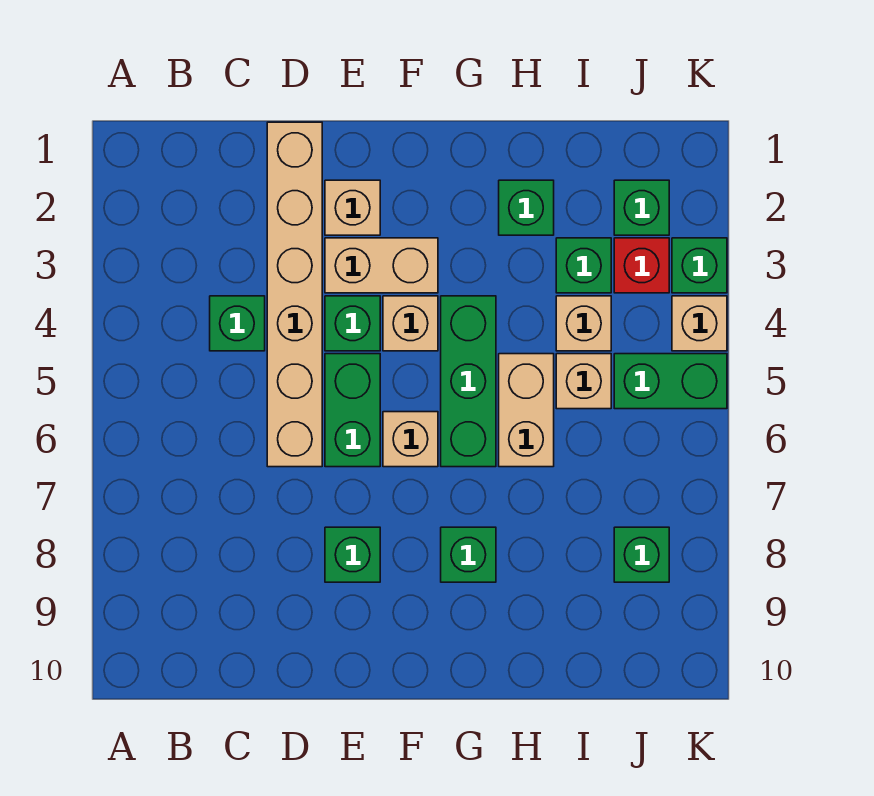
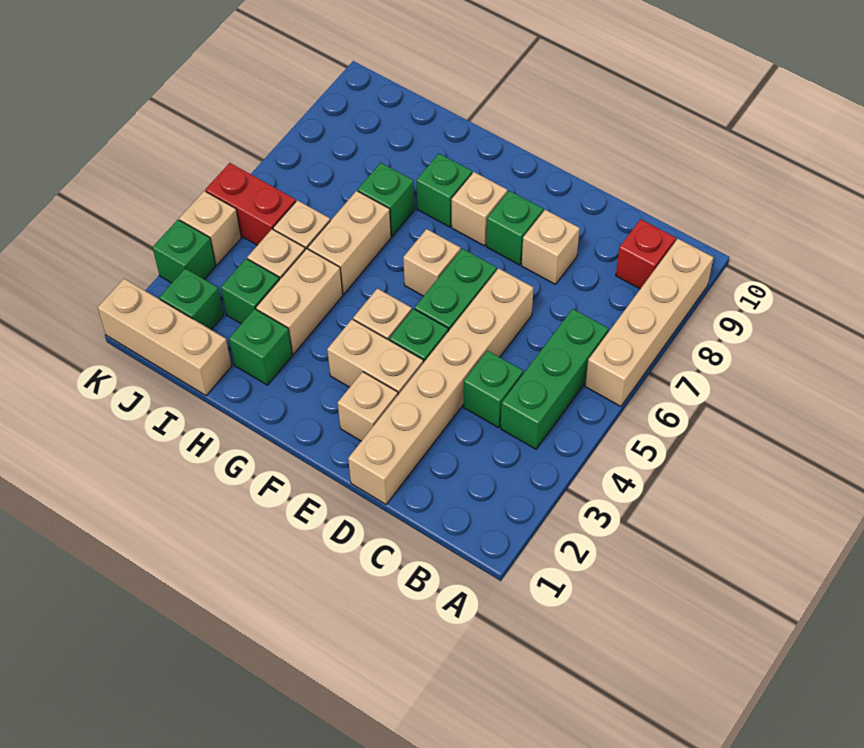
none -> tan brick A6:A9 level 1
none -> tan brick D8 level 1
none -> tan brick F8 level 1
green brick G4:G6 level 1 -> green brick B4:B6 level 1
none -> tan brick H3:H4 level 1
none -> tan brick I1:K1 level 1
red brick J3 level 1 -> red brick B9 level 1
green brick J5:K5 level 1 -> red brick J5:K5 level 1
green brick J8 level 1 -> green brick H7 level 1

